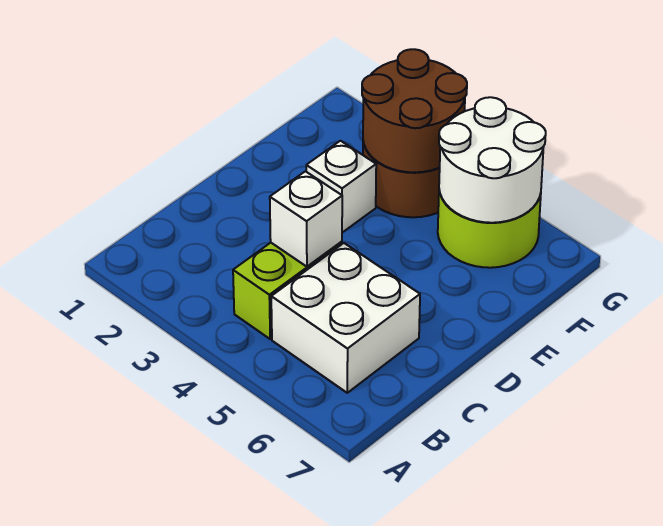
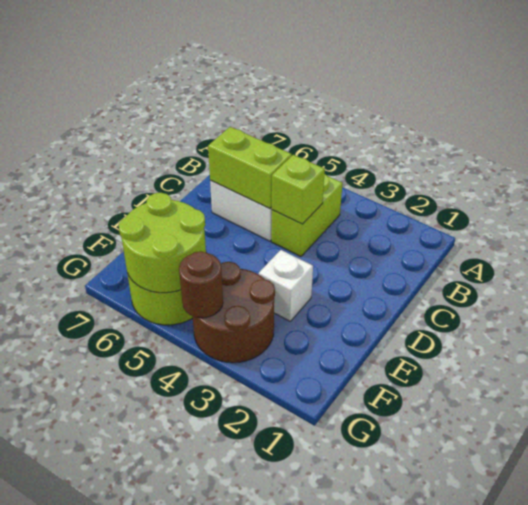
white brick C4 level 2 -> lime brick C4 level 2
none -> lime brick C5:C6 level 2
brown round brick F3:G4 level 2 -> brown round brick G4 level 2
white round brick F5:G6 level 2 -> lime round brick F5:G6 level 2

